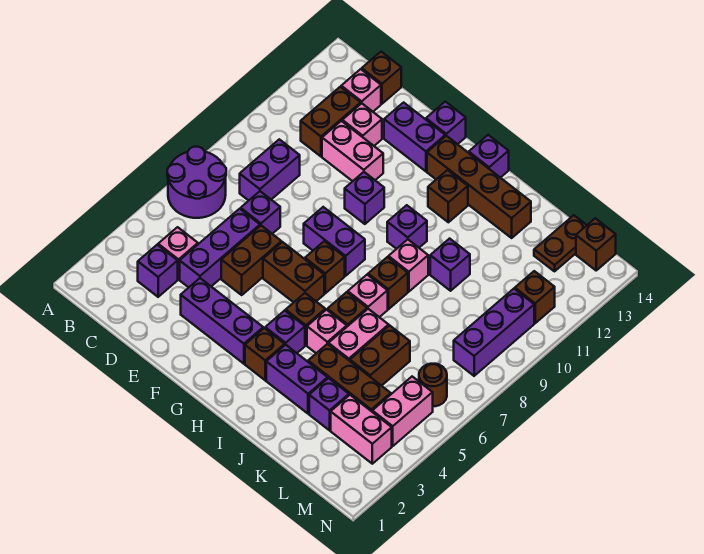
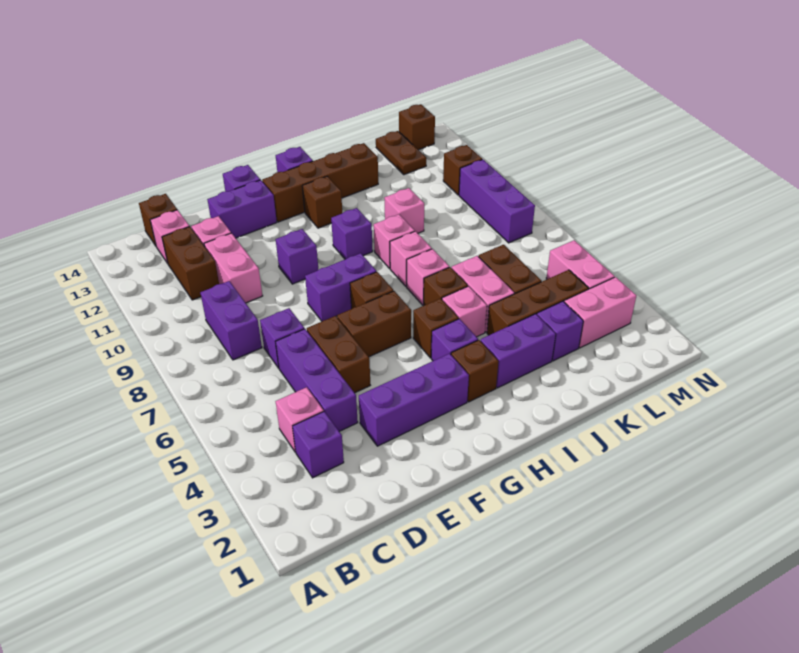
purple round brick A6:B7 level 1 -> none
pink brick D11:E11 level 1 -> pink brick D10:D11 level 1
brown brick I8 level 1 -> pink brick I8 level 1
purple brick J10 level 1 -> pink brick J10 level 1
brown round brick M6 level 1 -> none

